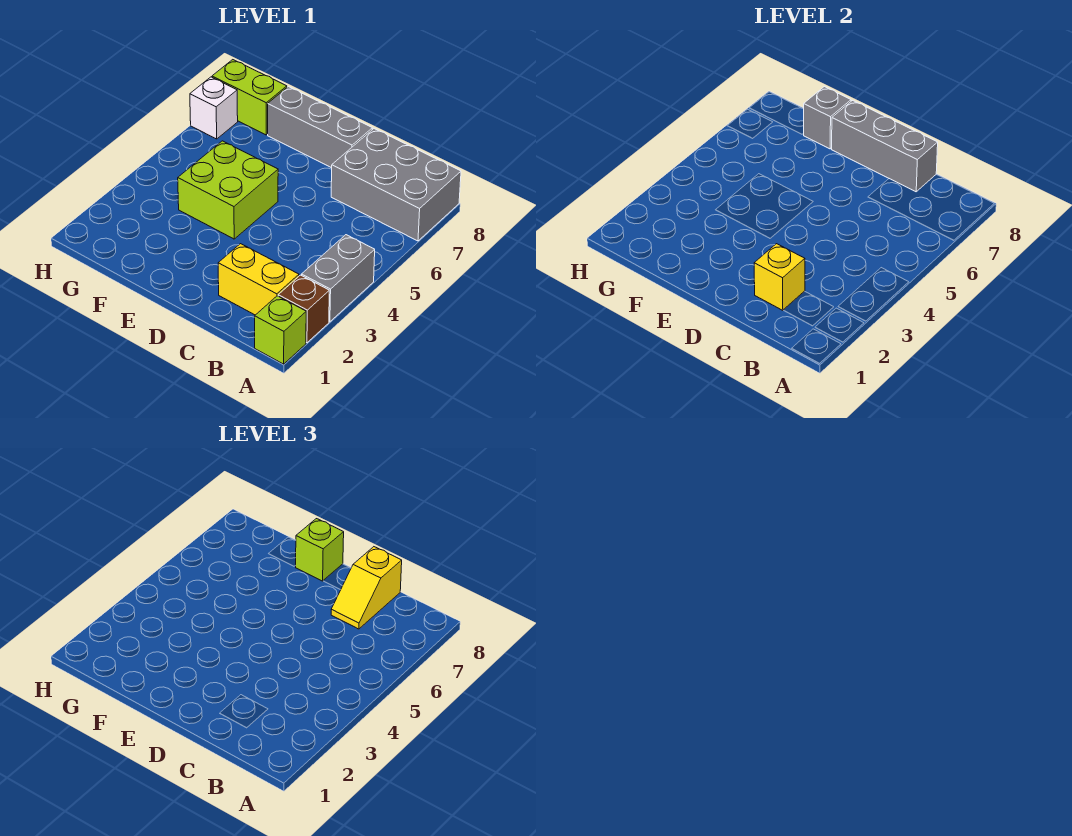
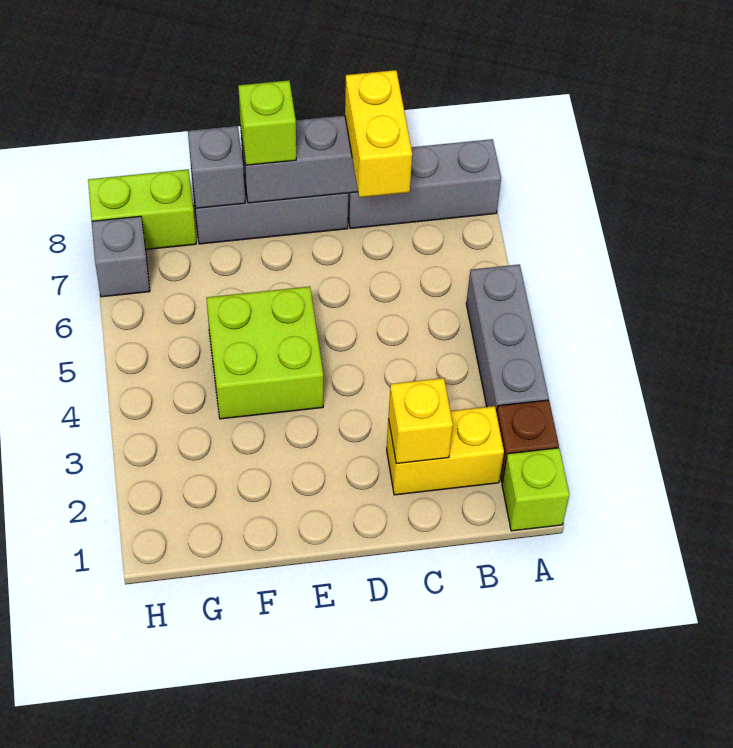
grey brick A3:A4 level 1 -> grey brick A3:A5 level 1
grey brick A7:C8 level 1 -> grey brick A8:C8 level 1
yellow slope C7:C8 level 3 top 8 -> yellow brick C7:C8 level 3
white brick H7 level 1 -> grey brick H7 level 1

